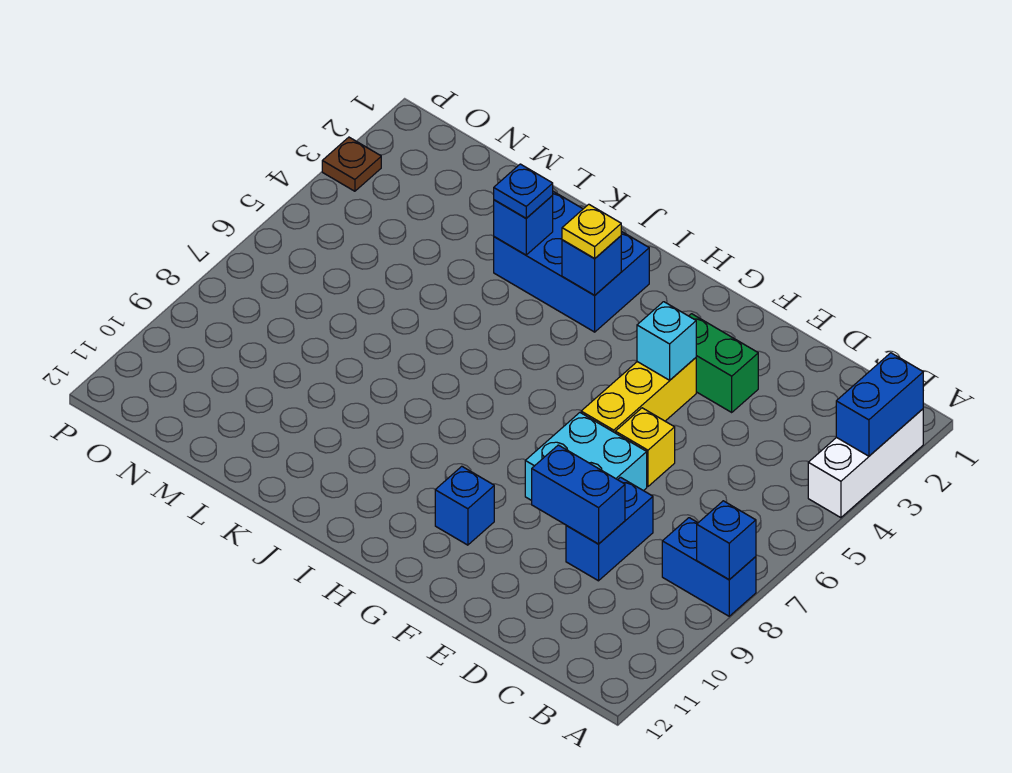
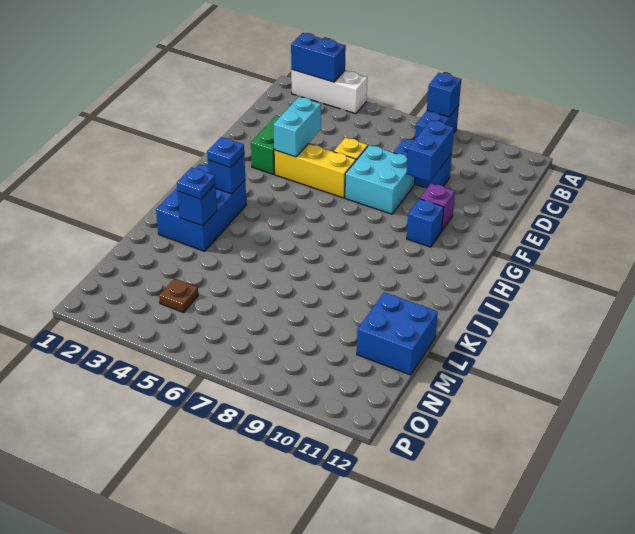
cyan brick F4 level 2 -> cyan brick E4:F4 level 2
none -> purple brick F10 level 1
yellow plate I3 level 3 -> blue plate I3 level 3
none -> blue brick L11:M12 level 1
brown plate P3 level 1 -> brown plate N4 level 1

